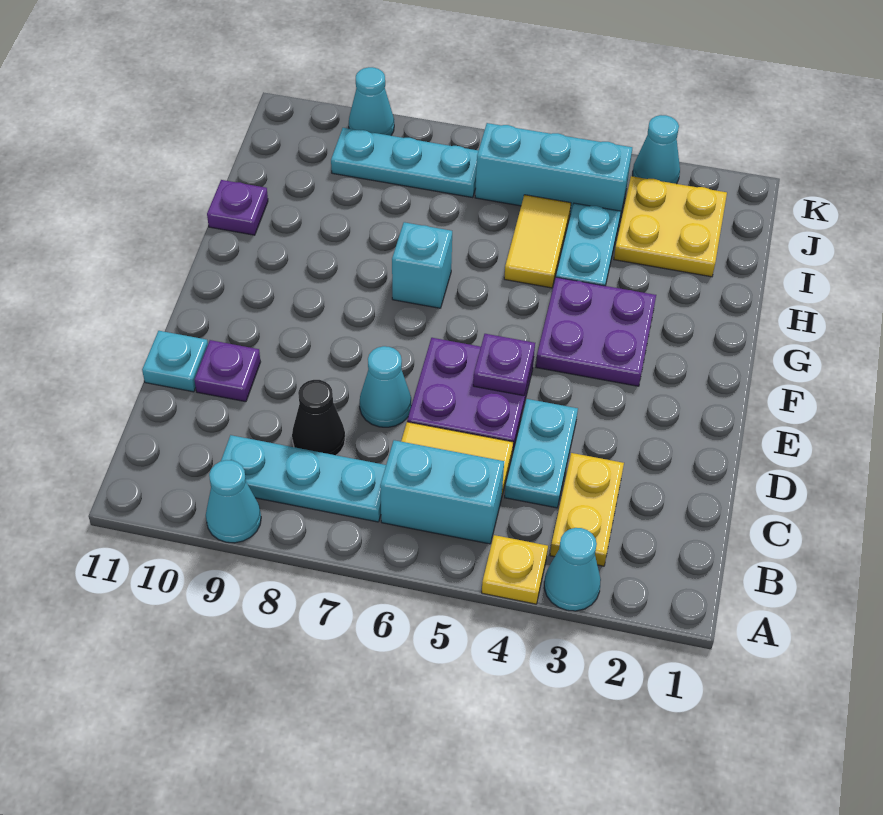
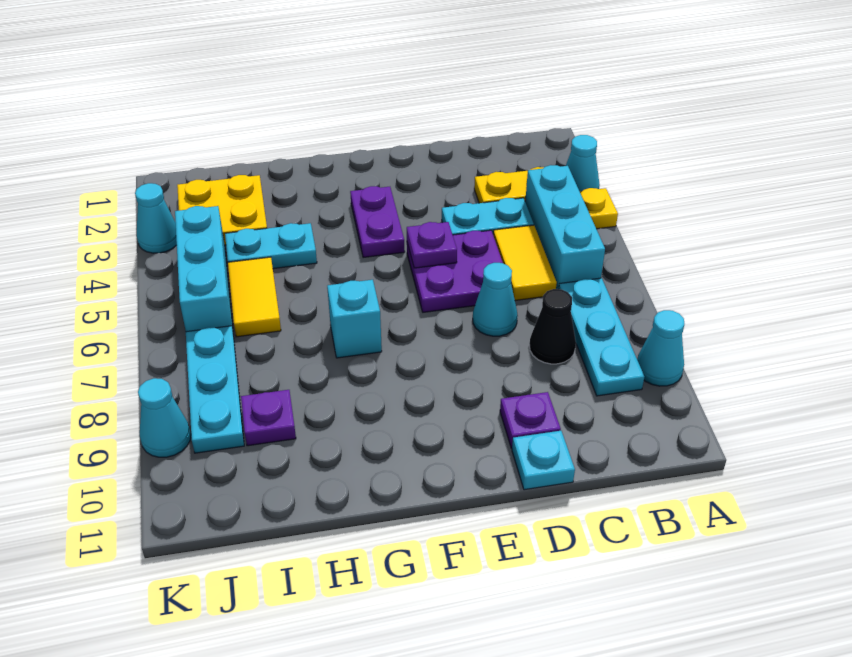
cyan brick B5:B6 level 1 -> cyan brick B4:B6 level 1
purple plate F3:G4 level 1 -> purple plate F3:F4 level 1
yellow tile H5:I5 level 1 -> yellow tile I5:I6 level 1
purple plate H11 level 1 -> purple plate I9 level 1

